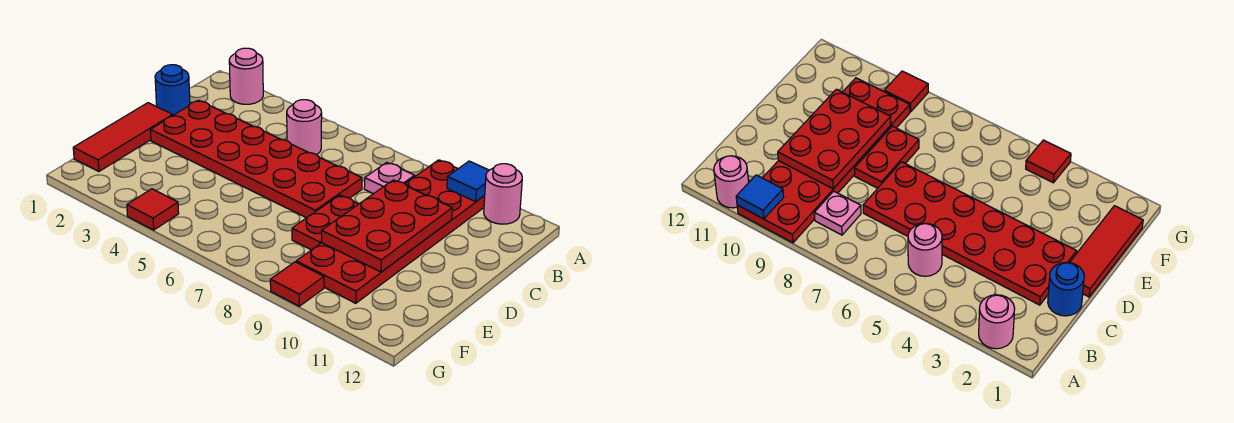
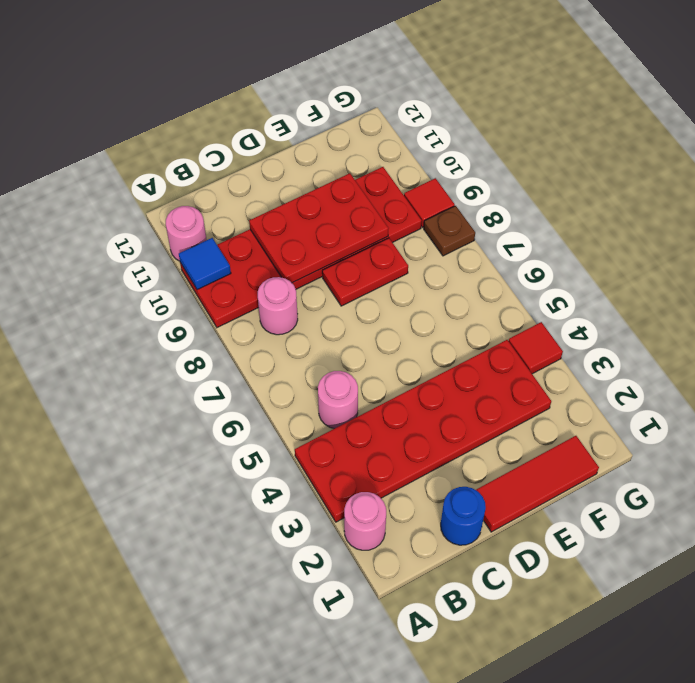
pink plate B8 level 1 -> pink round brick B8 level 1
red plate C2:D7 level 1 -> red plate A3:F4 level 1
none -> brown plate G8 level 1

